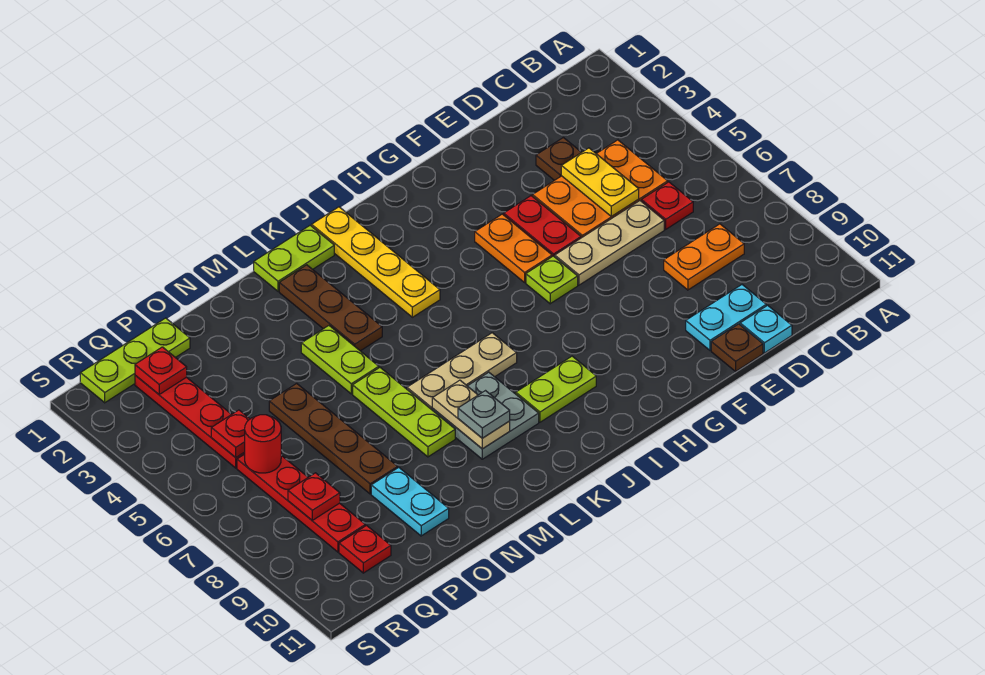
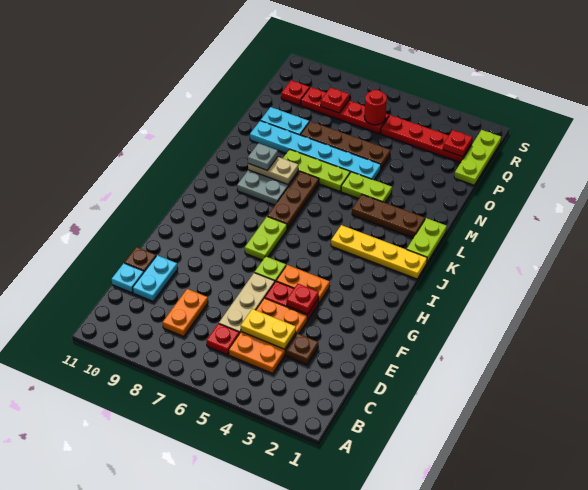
lime plate I9:J9 level 1 -> lime plate H7:I7 level 1
tan plate J7:L7 level 1 -> brown plate J7:L7 level 1
none -> cyan plate N5:N10 level 1
red plate Q5 level 2 -> red plate F4 level 2

